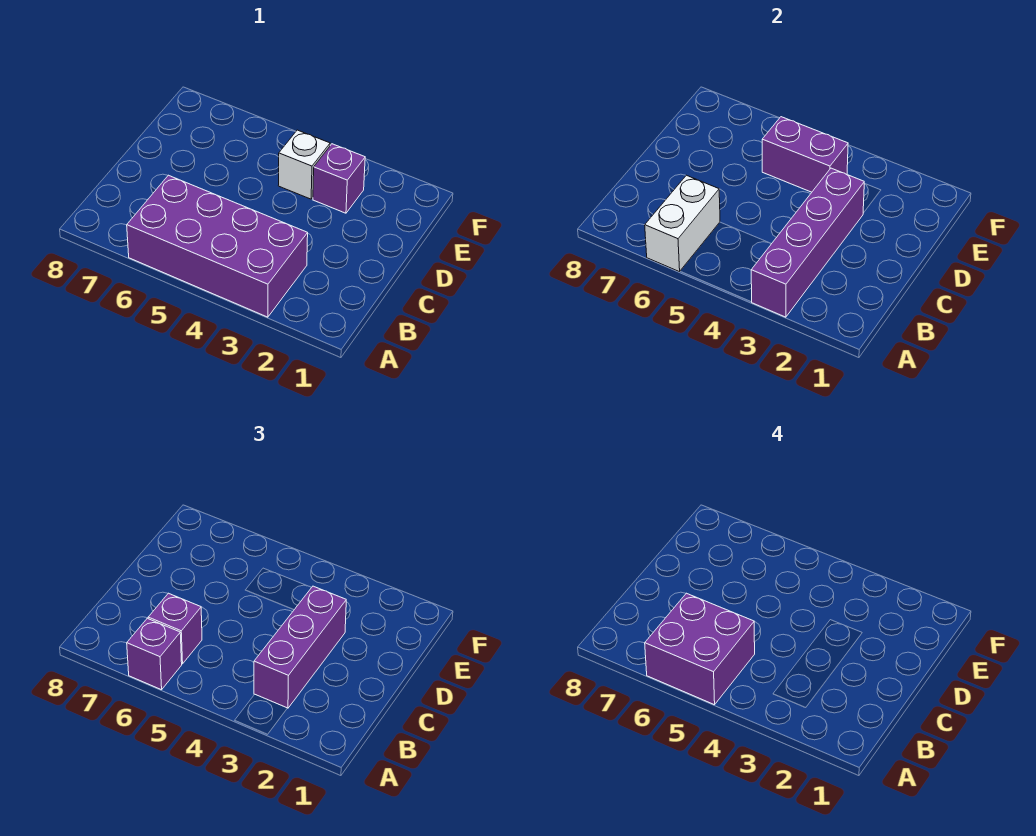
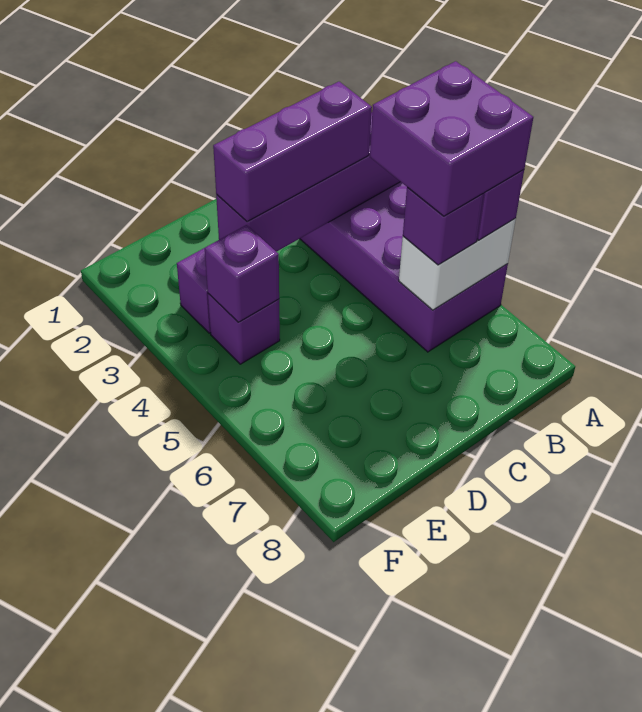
white brick E4 level 1 -> purple brick E4 level 1
purple brick E4:E5 level 2 -> purple brick E4 level 2

